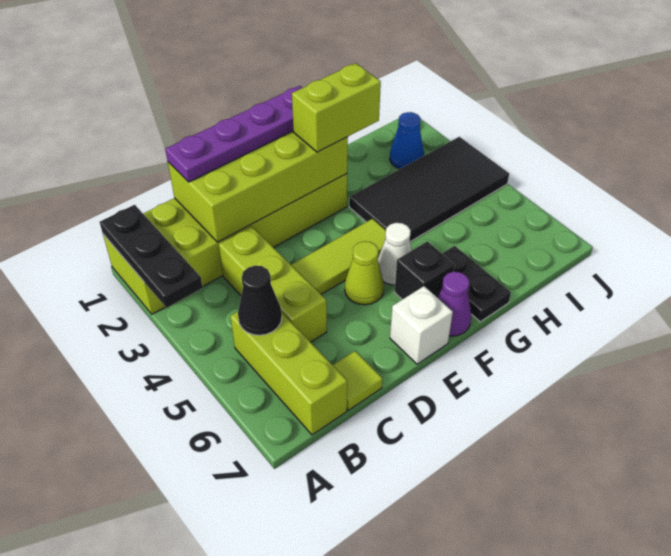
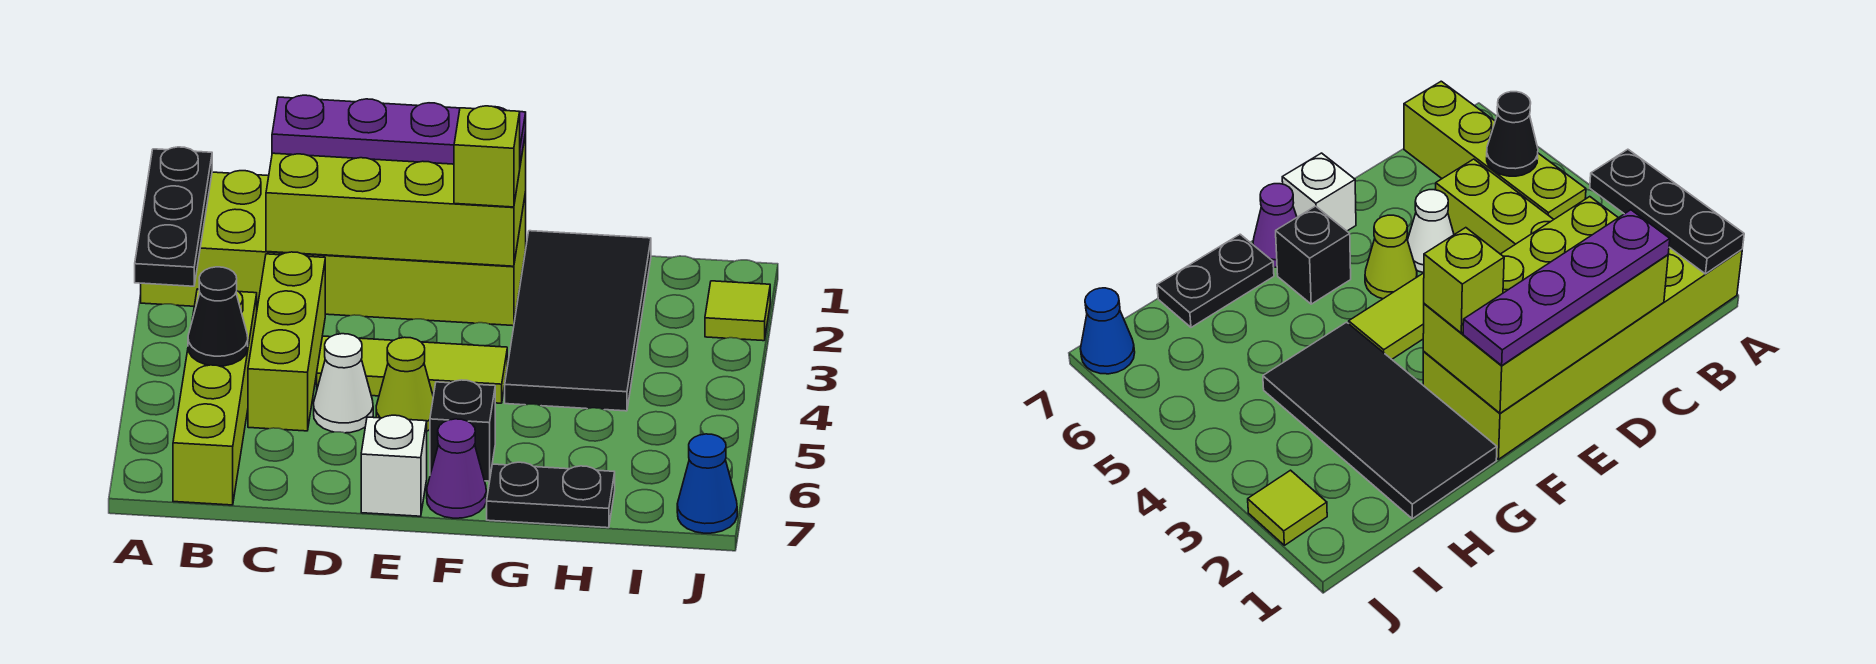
lime brick B5:B7 level 1 -> lime brick B4:B7 level 1
lime tile C7 level 1 -> lime tile J2 level 1
lime brick F2:G2 level 3 -> lime brick F2 level 3
white cone F5 level 1 -> white cone D5 level 1
black tile G3:J4 level 1 -> black tile G1:H4 level 1
black plate G6:G7 level 1 -> black plate G7:H7 level 1
blue cone I2 level 1 -> blue cone J7 level 1

